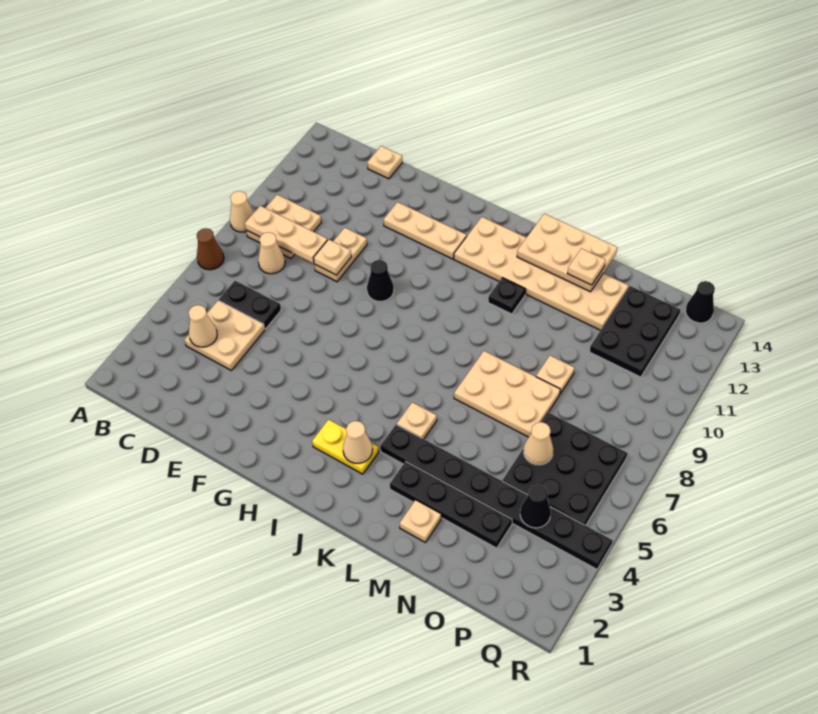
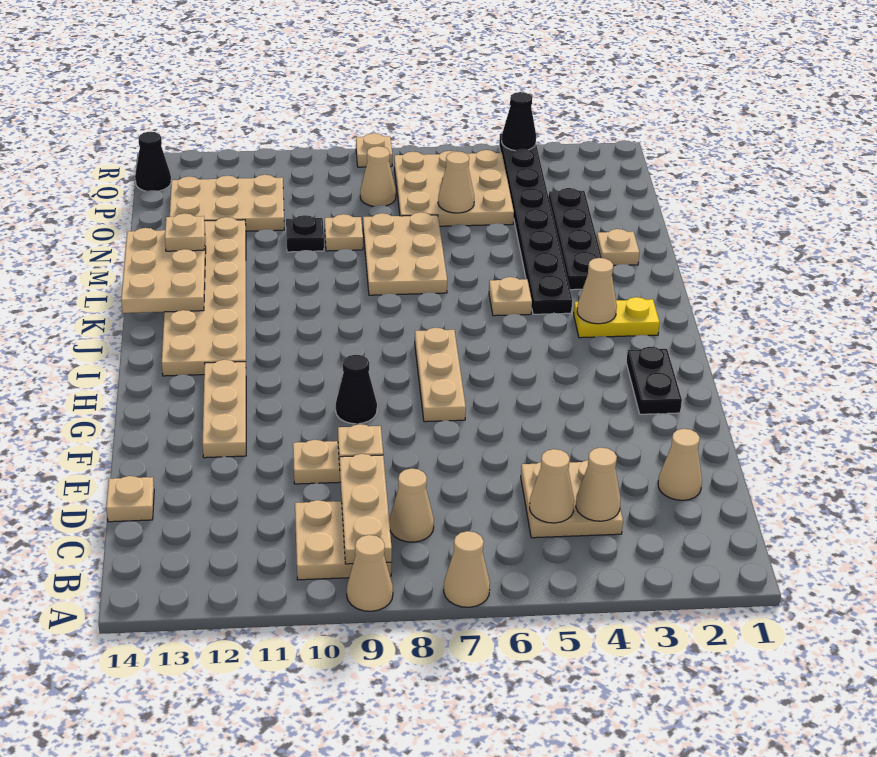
brown cone A7 level 1 -> tan cone A7 level 1
none -> tan cone C5 level 2
black plate C6:D6 level 1 -> black plate G2:H2 level 1
none -> tan cone D2 level 1
none -> tan plate G7:I7 level 1
yellow plate I3:J3 level 1 -> yellow plate J2:J3 level 1
black plate K11 level 1 -> black plate N10 level 1
black plate O5:Q7 level 1 -> tan plate O5:Q7 level 1
black plate O11:P13 level 1 -> tan plate O11:P13 level 1
black cone P4 level 2 -> black cone R4 level 2
none -> tan cone P8 level 1
none -> tan plate R8 level 1

